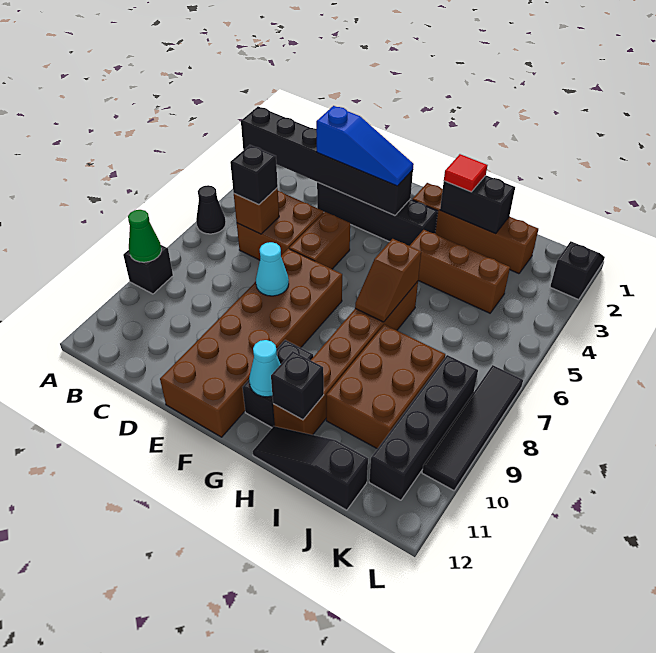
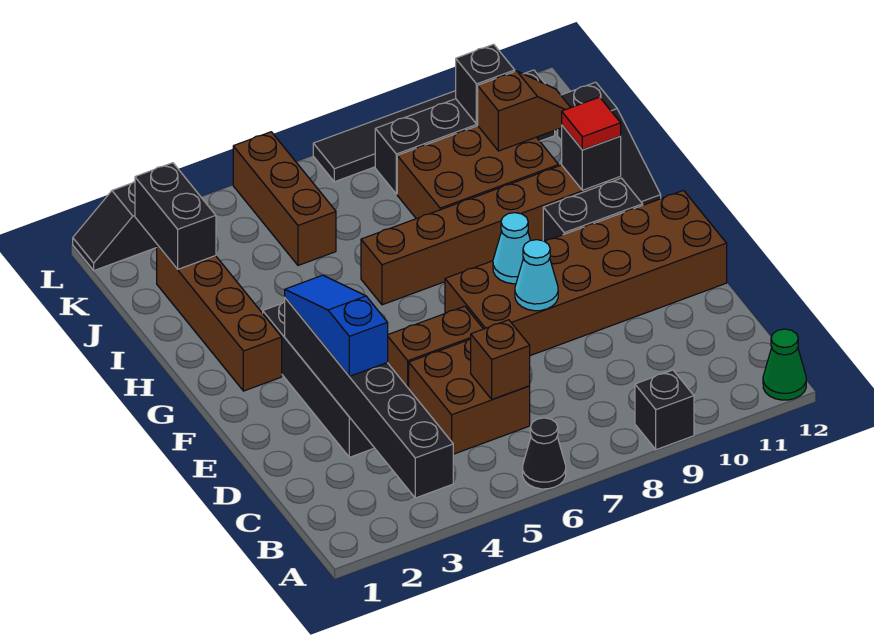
green cone A9 level 2 -> green cone A12 level 1
black brick C6 level 3 -> black brick K10 level 2
cyan cone G11 level 2 -> cyan cone F8 level 2
black brick H2:I2 level 2 -> black brick J2:K2 level 2
red tile H2 level 3 -> red tile H11 level 3
brown brick H4:J4 level 1 -> brown brick J5:L5 level 1
brown slope H6:H7 level 2 top 6 -> brown slope J10:J11 level 2 top 10

